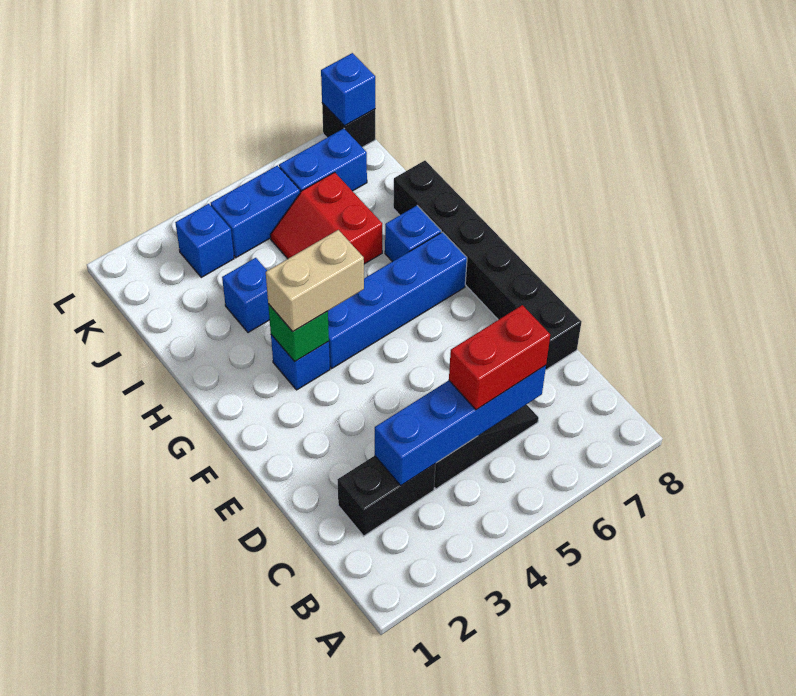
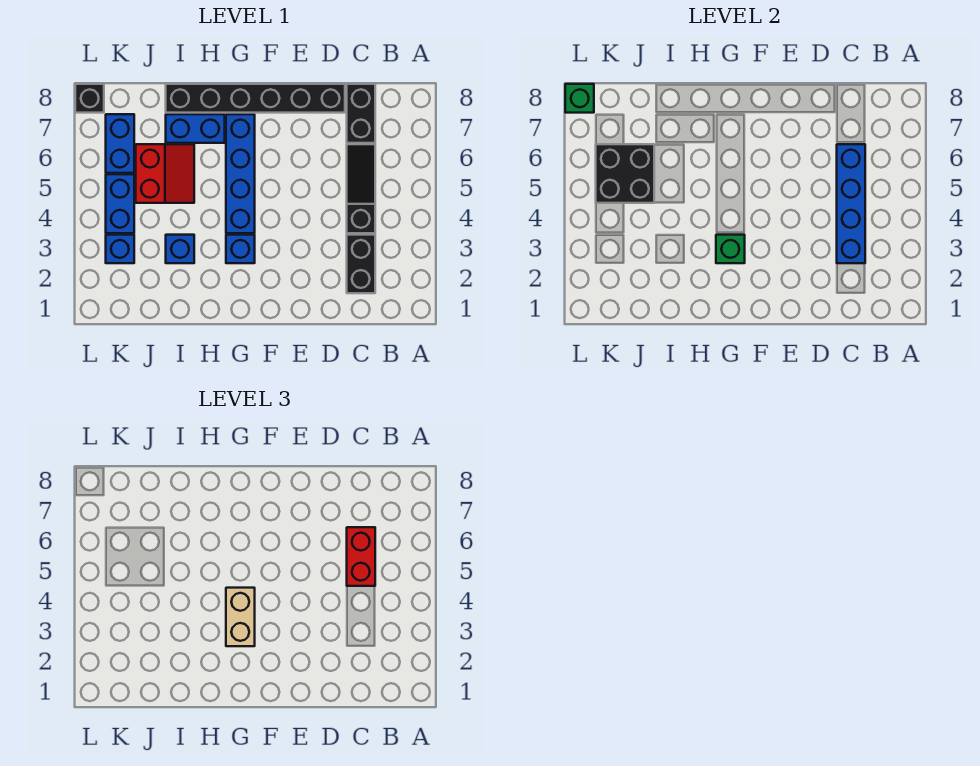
none -> black brick C7:C8 level 1
blue brick H7 level 1 -> blue brick H7:I7 level 1
red slope I5:J6 level 1 top 6 -> red slope I5:J6 level 1 top J
none -> black brick J5:K6 level 2
blue brick L8 level 2 -> green brick L8 level 2

